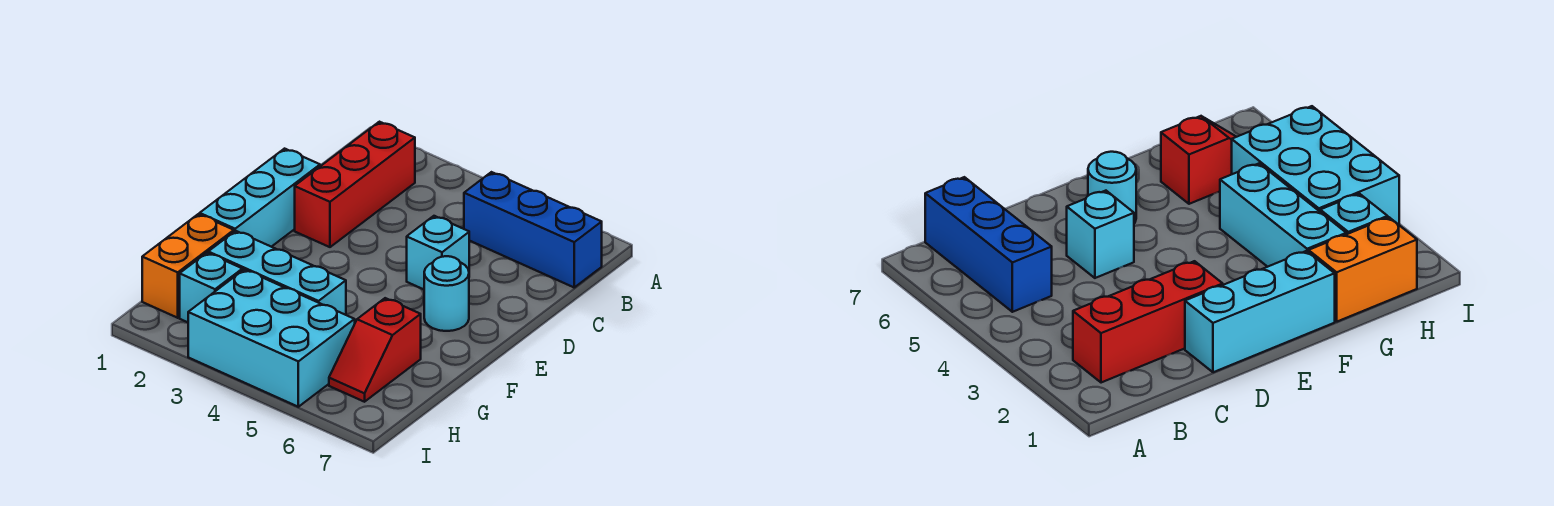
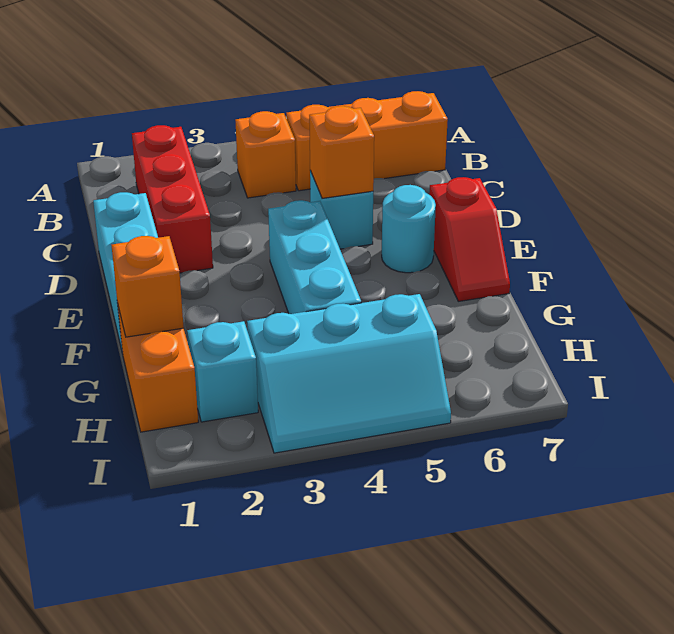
none -> orange brick B4 level 1
blue brick B5:B7 level 1 -> orange brick B5:B7 level 1
none -> orange brick D5 level 2
none -> orange brick G1 level 2
cyan brick G2:G4 level 1 -> cyan brick E4:G4 level 1
red slope G6:H6 level 1 top G -> red slope E7:F7 level 1 top E
cyan brick H3:I5 level 1 -> cyan slope H3:I5 level 1 top H

